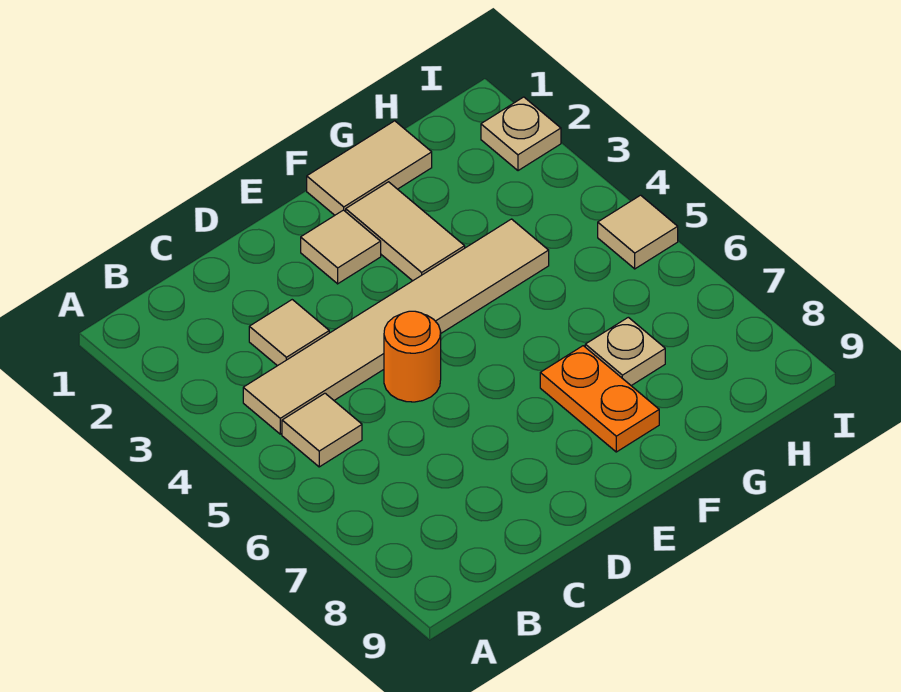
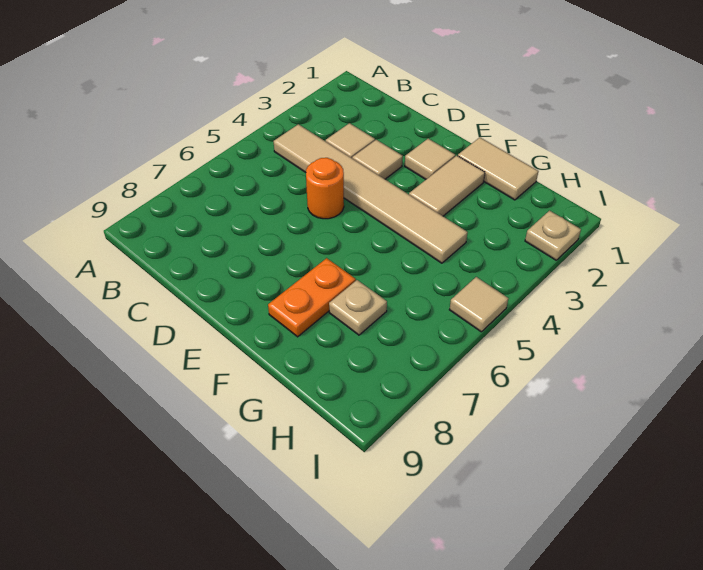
tan tile B5 level 1 -> tan tile D3 level 1

